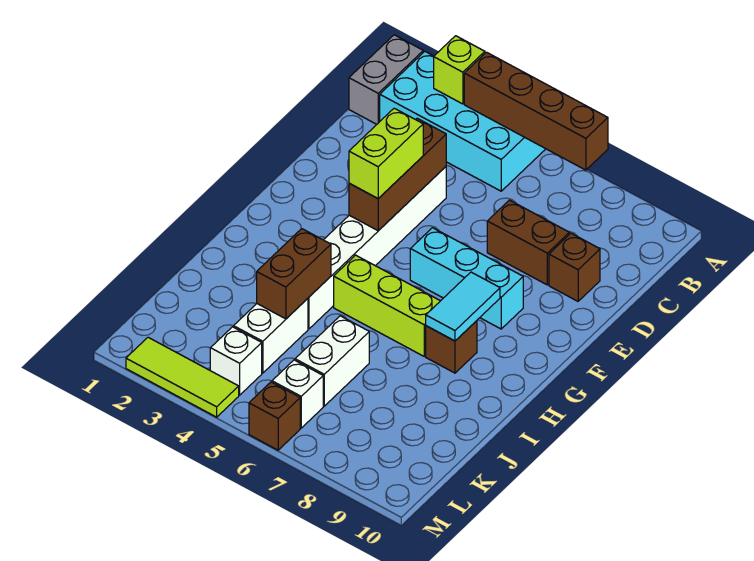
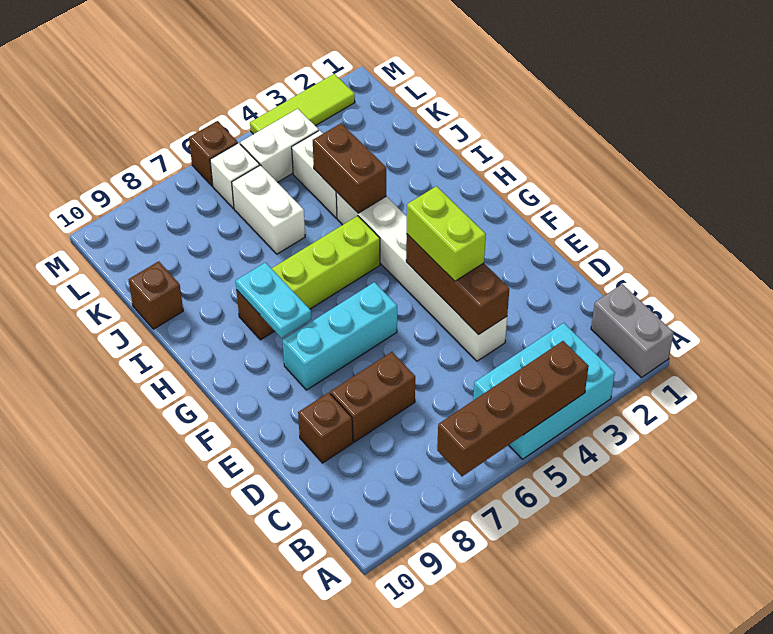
cyan brick A2:B5 level 1 -> cyan brick A3:B5 level 1
lime brick A3 level 2 -> none
cyan tile G8:H8 level 2 -> cyan plate G8:H8 level 2
none -> brown brick J10 level 1
white brick L4 level 1 -> white brick L4:L5 level 1

